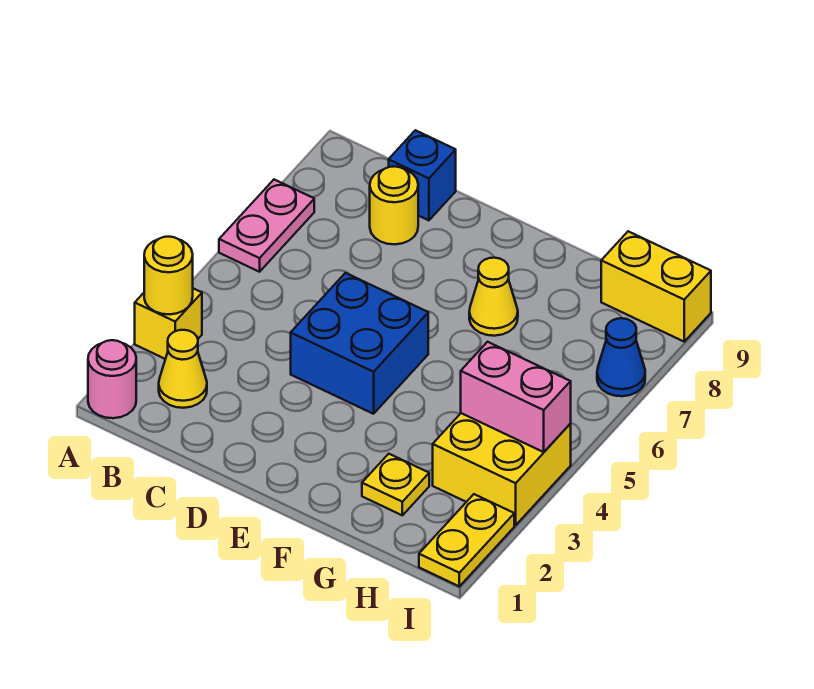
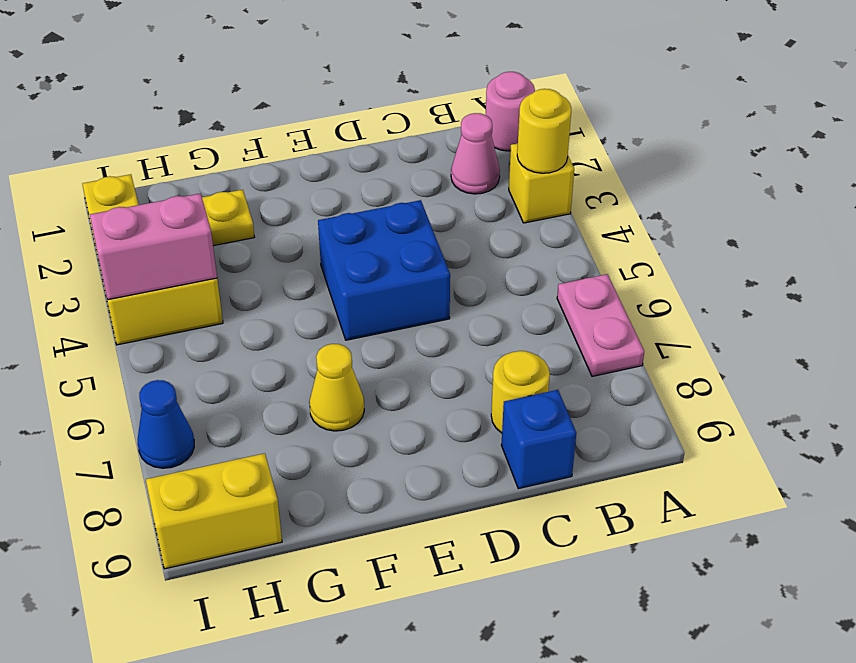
yellow cone B2 level 1 -> pink cone B2 level 1

